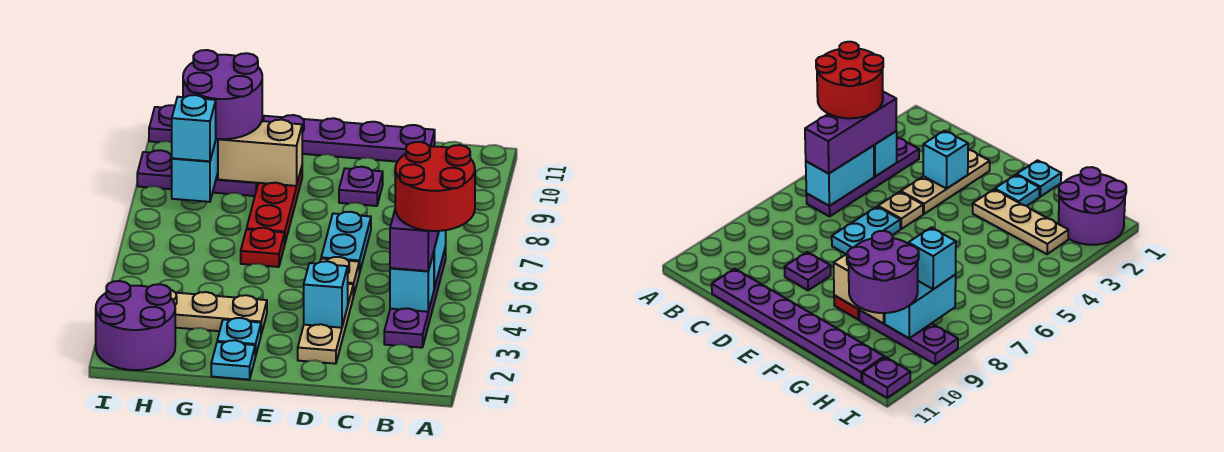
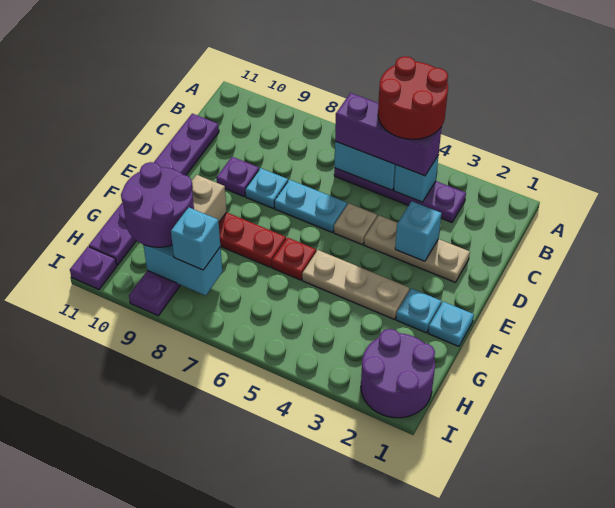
none -> cyan plate D8 level 1
tan plate F3:H3 level 1 -> tan plate F3:F5 level 1

